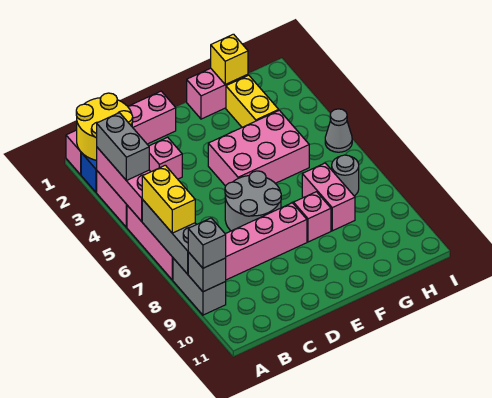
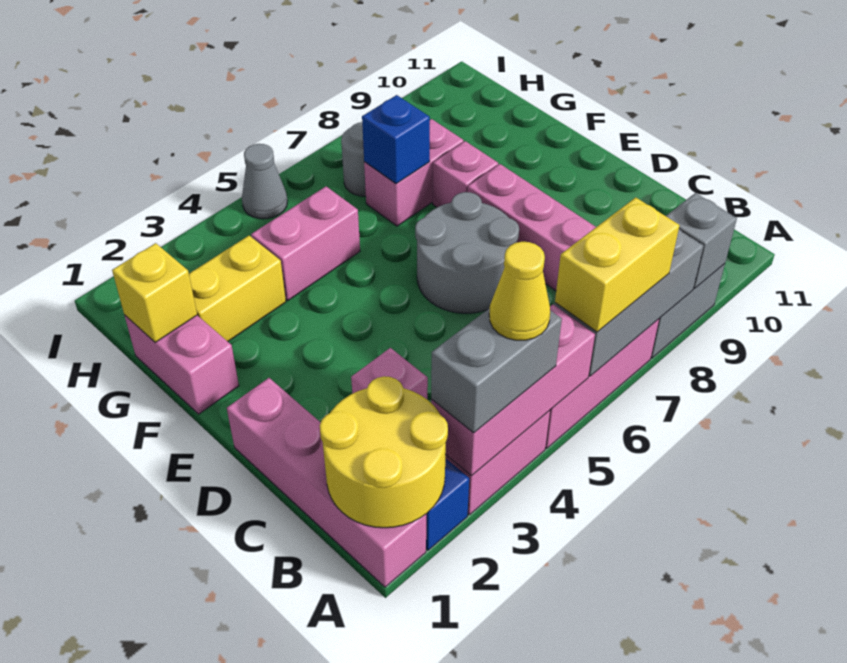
none -> yellow cone A4 level 4
grey brick A9 level 3 -> none
pink brick E4:G5 level 1 -> pink brick G4:G5 level 1
none -> blue brick G7 level 2

